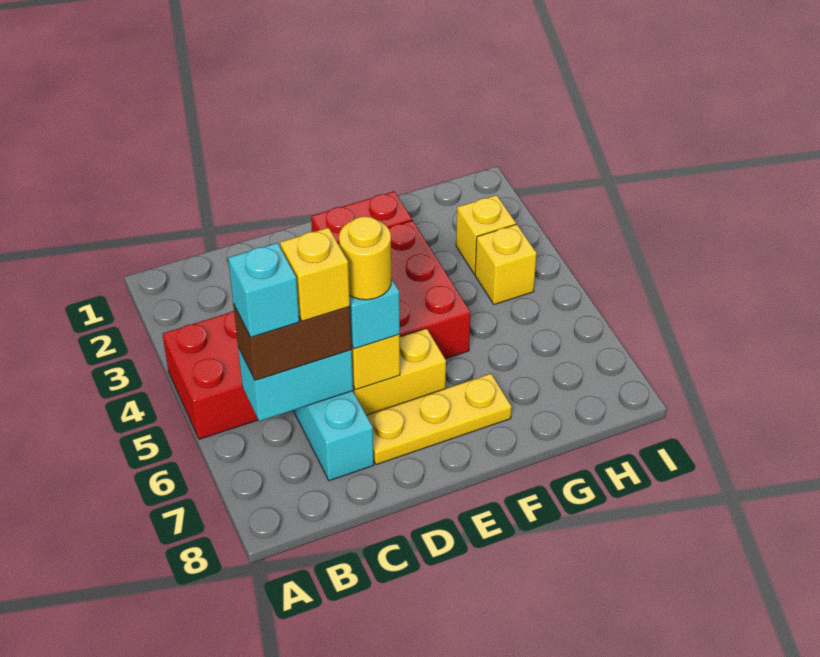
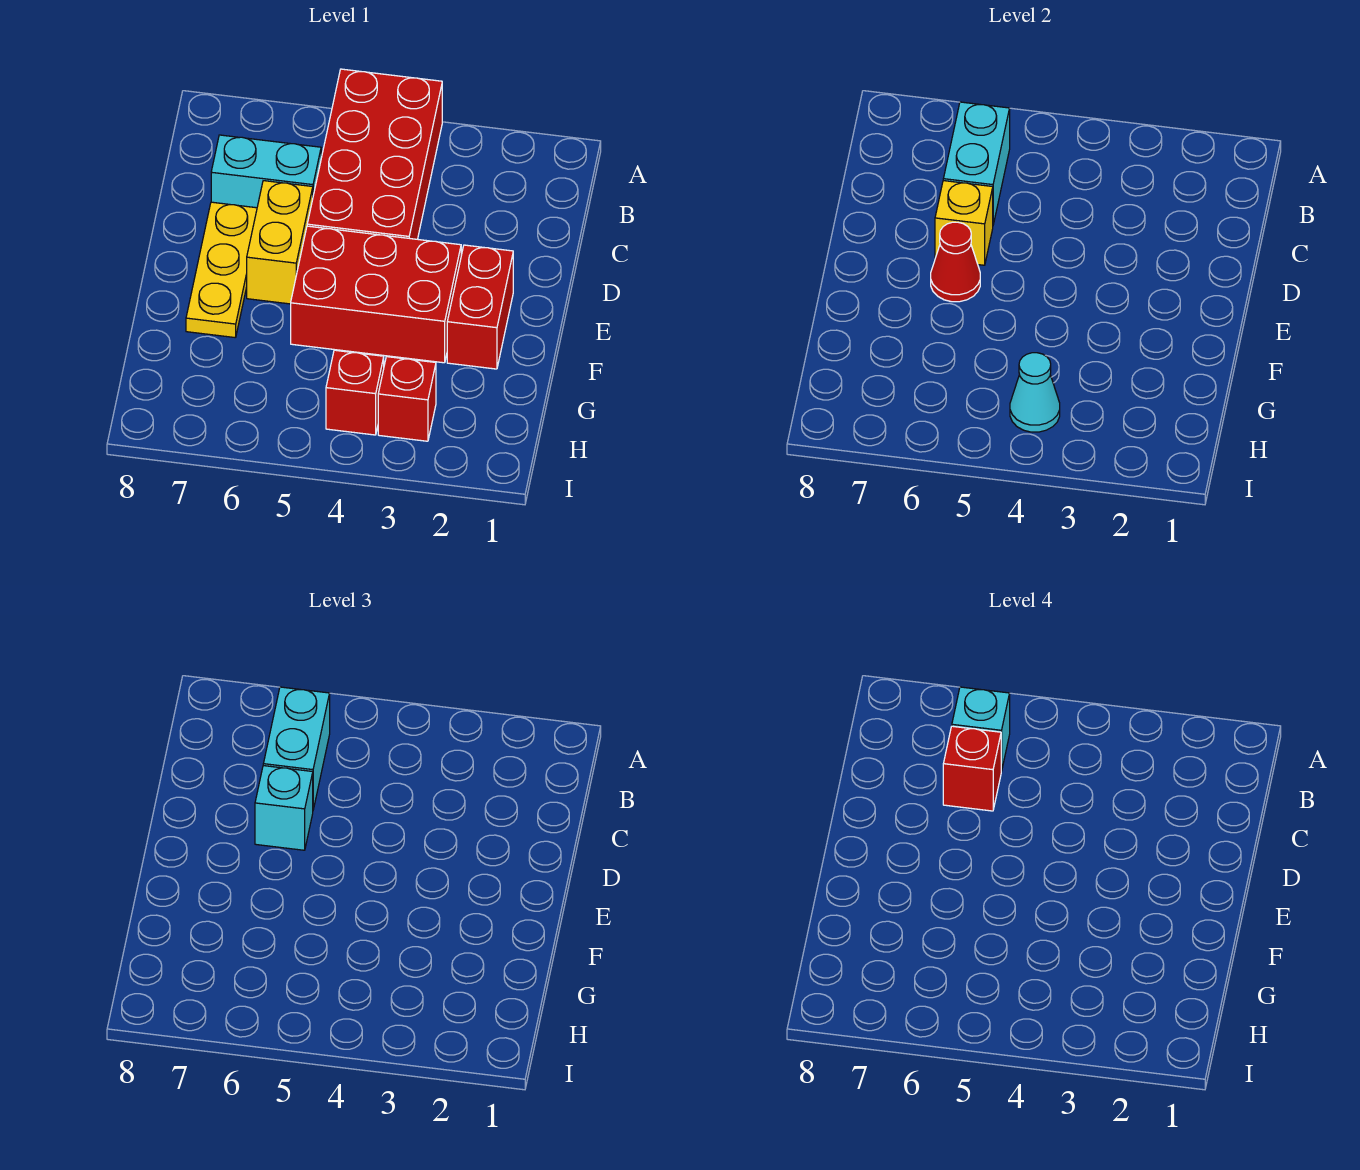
brown brick B6:C6 level 3 -> cyan brick B6:C6 level 3
yellow brick C6 level 4 -> red brick C6 level 4
yellow round brick D6 level 4 -> none
none -> red cone E6 level 2
yellow brick H3 level 1 -> red brick H3 level 1
yellow brick H4 level 1 -> red brick H4 level 1
none -> cyan cone H4 level 2

